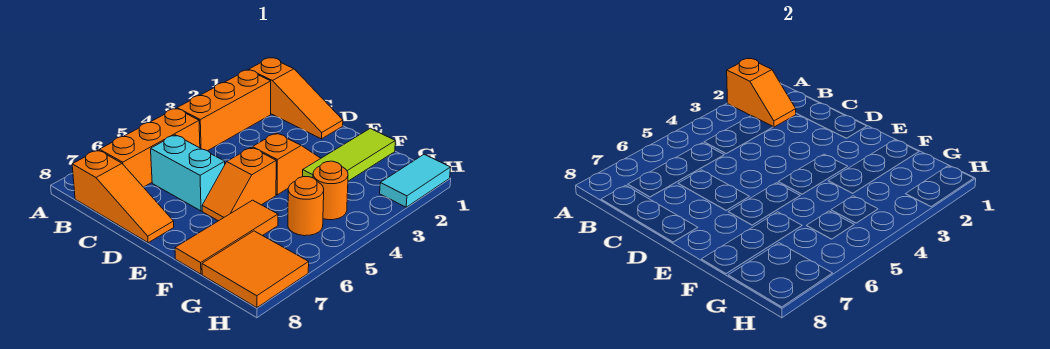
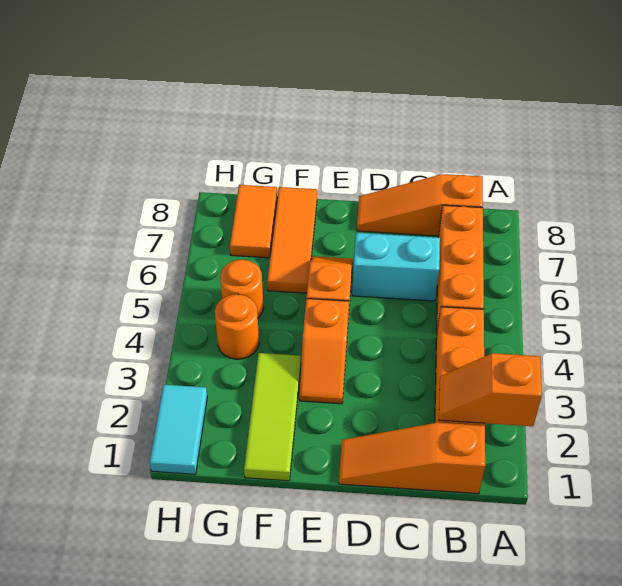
orange tile G7:H8 level 1 -> orange tile G7:G8 level 1

